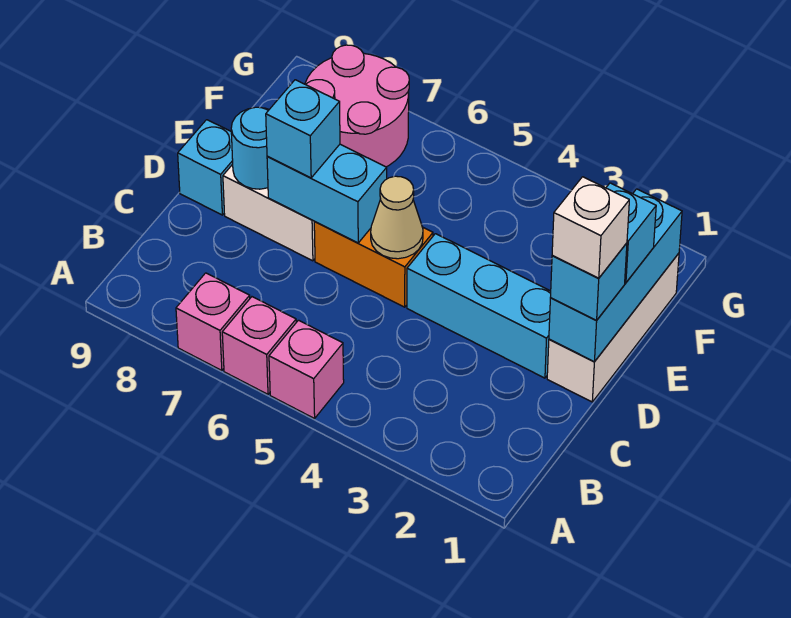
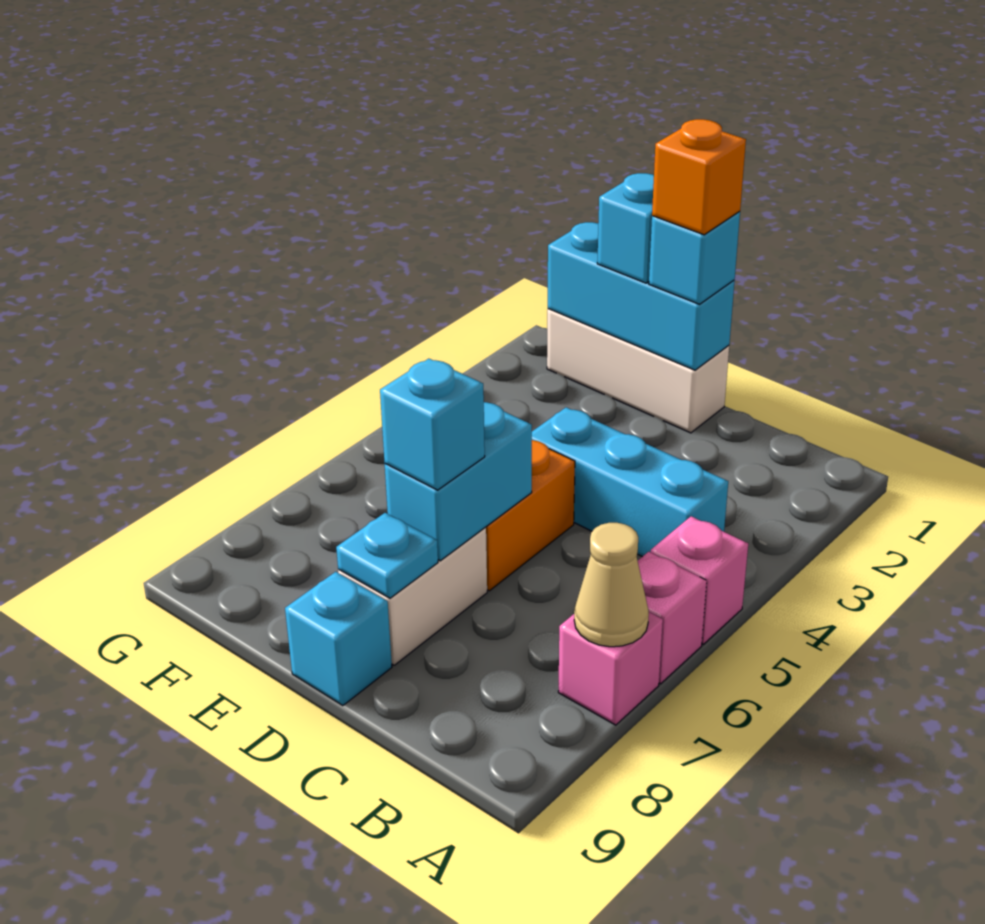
white brick D1 level 4 -> orange brick D1 level 4
cyan brick D2:D4 level 1 -> cyan brick B4:D4 level 1
tan cone D5 level 2 -> tan cone A7 level 2
cyan round brick D8 level 2 -> cyan plate D8 level 2
pink round brick F7:G8 level 1 -> none

